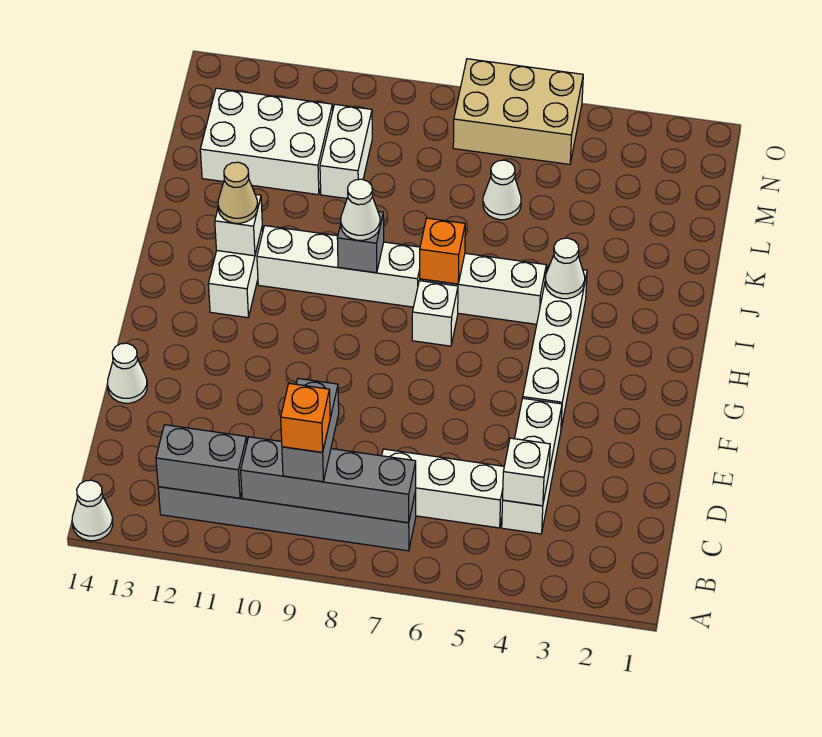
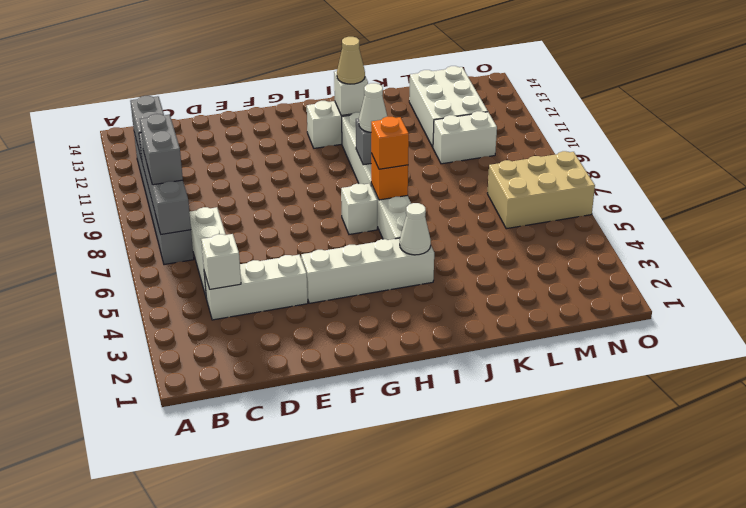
white cone A14 level 1 -> none
grey brick B9:C9 level 3 -> grey brick B8:B9 level 3
orange brick B9 level 4 -> orange brick I7 level 3
white cone E14 level 1 -> none
white cone L6 level 1 -> none
tan brick N5:O7 level 1 -> tan brick M6:O7 level 1

